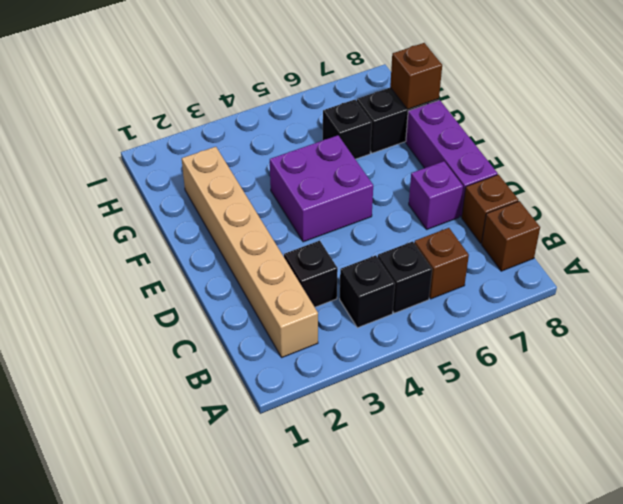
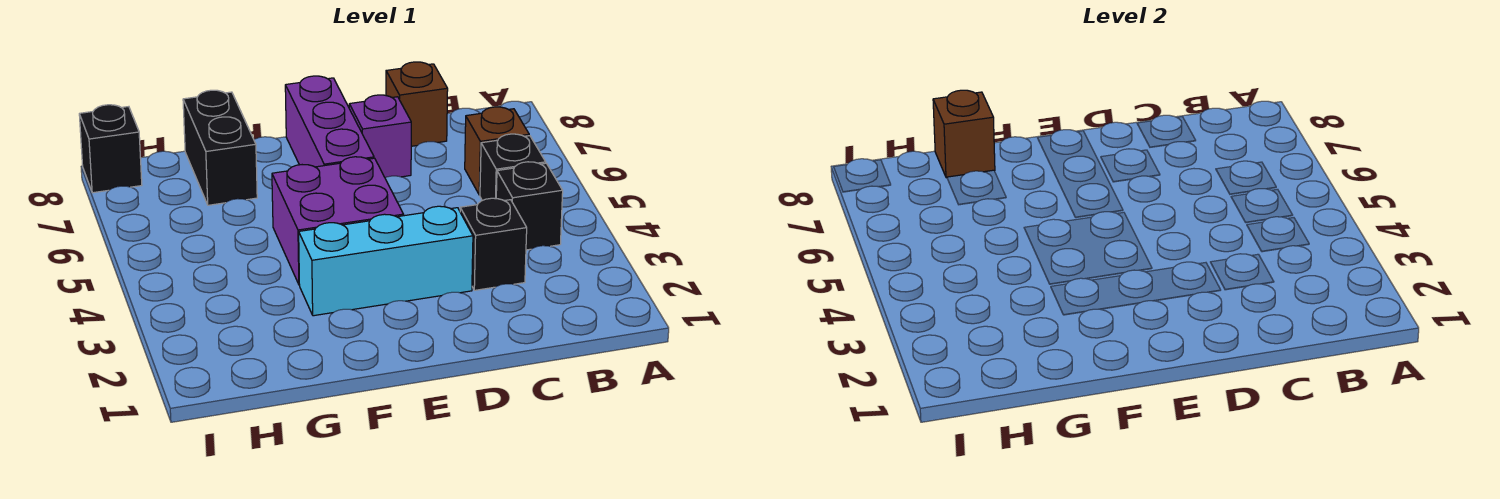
tan brick B2:G2 level 1 -> none
brown brick B8 level 1 -> none
none -> cyan brick D3:F3 level 1
purple brick D8:F8 level 1 -> purple brick E6:E8 level 1
black brick G6 level 1 -> black brick I8 level 1

